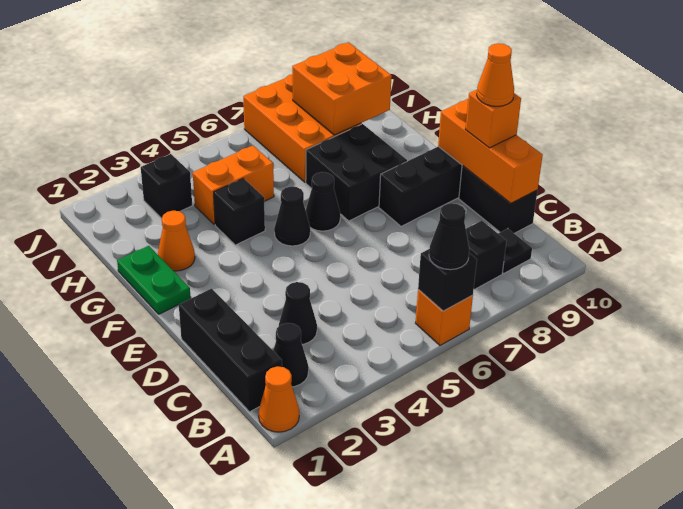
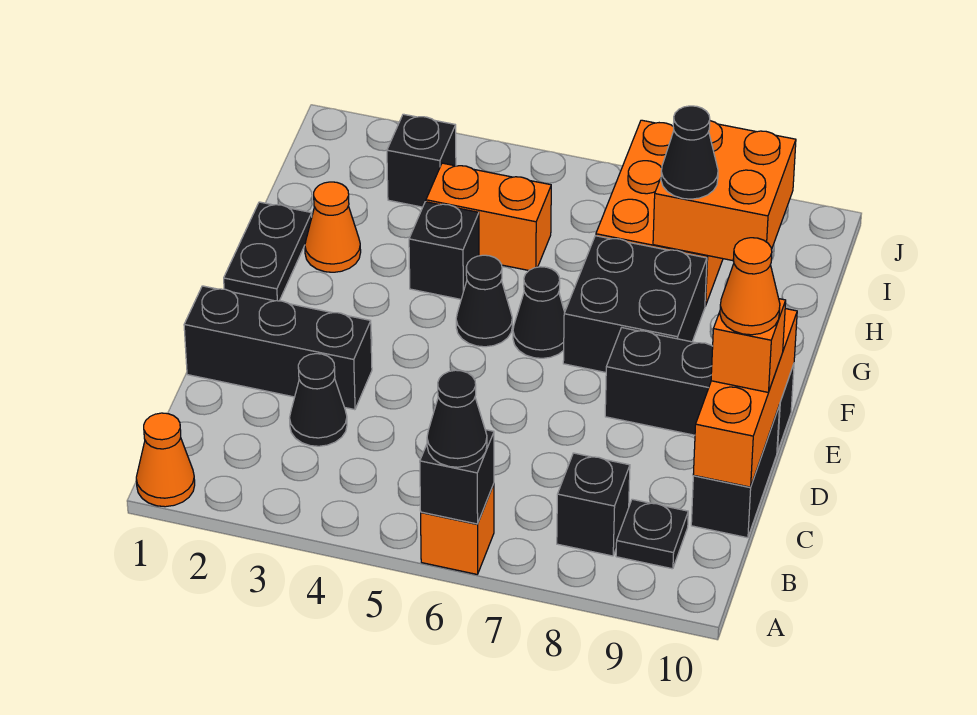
black brick B1:D1 level 1 -> black brick D1:D3 level 1
black cone B2 level 1 -> black cone H8 level 3
green plate F1:G1 level 1 -> black plate F1:G1 level 1

